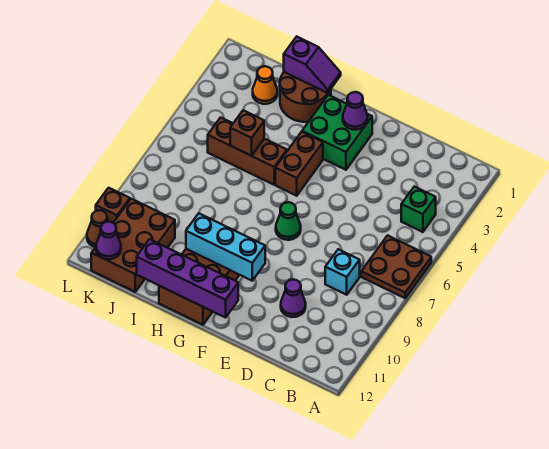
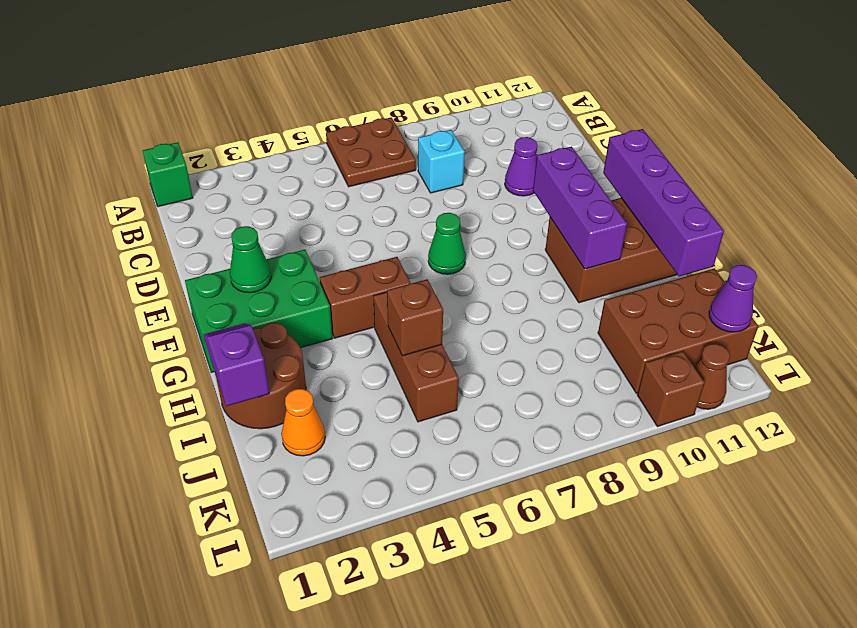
green brick B4 level 1 -> green brick A1 level 1
green brick F2:G3 level 1 -> green brick F1:G3 level 1
purple cone F2 level 2 -> green cone F2 level 2
cyan brick F10:H10 level 2 -> purple brick F10:H10 level 2

